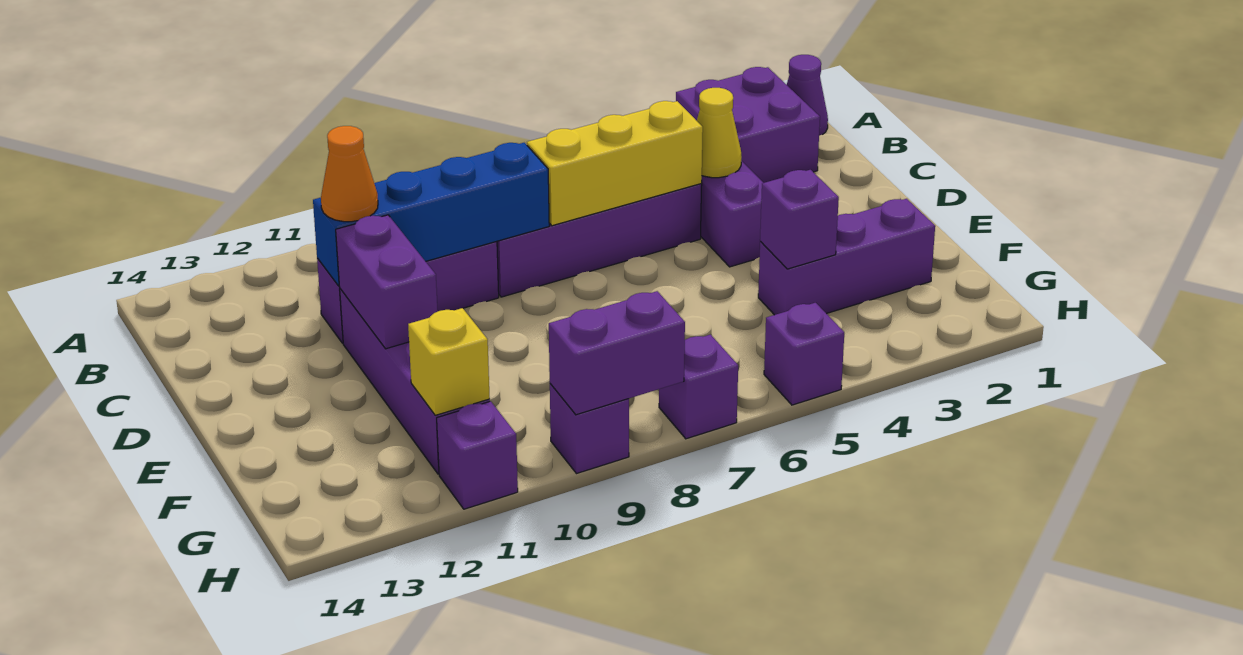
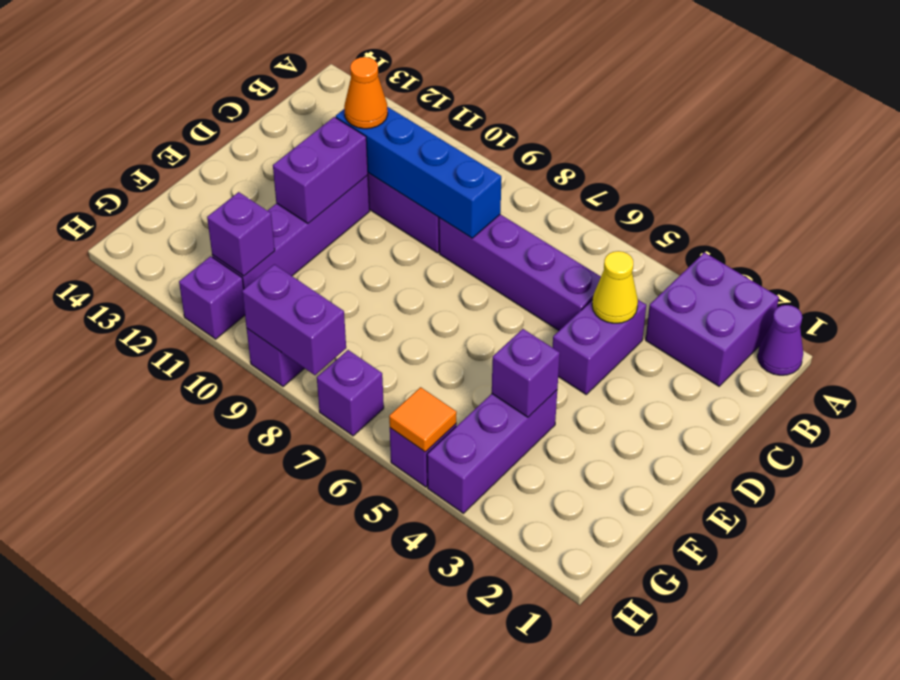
yellow brick C5:C7 level 2 -> none
purple brick F2:F4 level 1 -> purple brick F4:H4 level 1
yellow brick G11 level 2 -> purple brick G11 level 2
none -> orange tile H5 level 2

